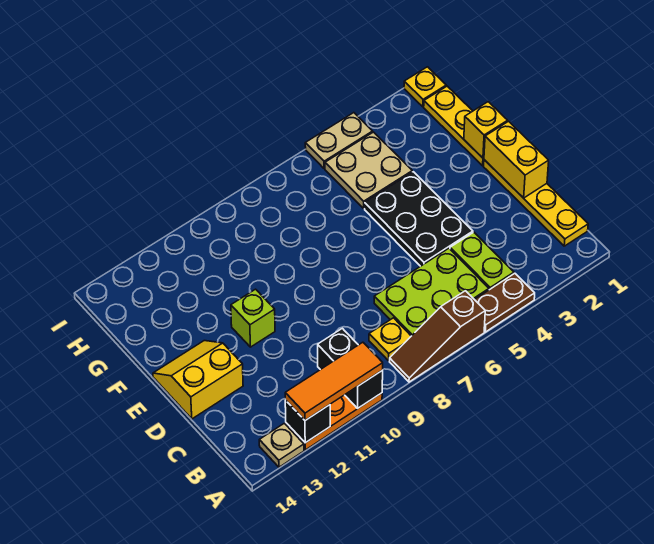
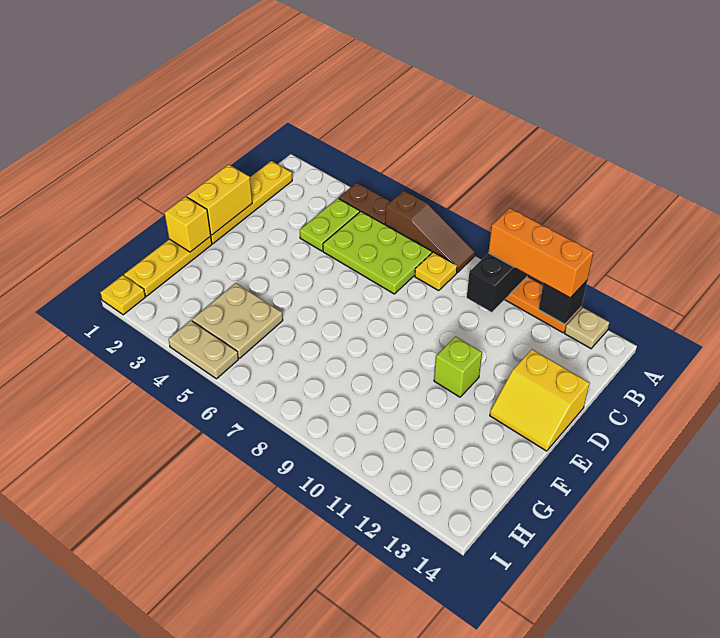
orange tile A10:A12 level 3 -> orange brick A10:A12 level 3
black plate D4:F5 level 1 -> none

